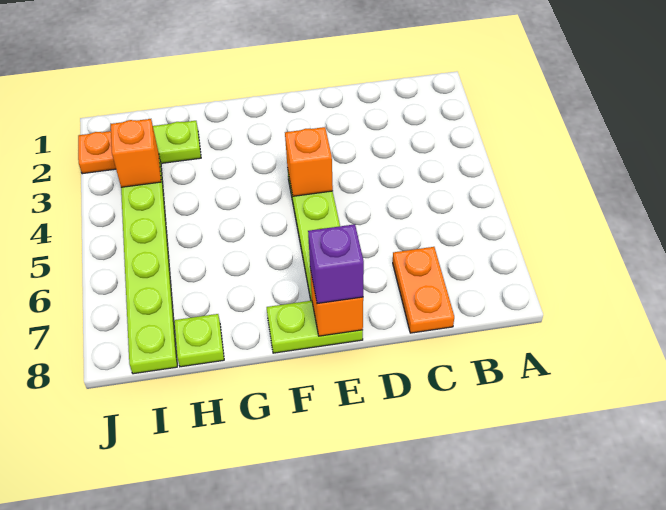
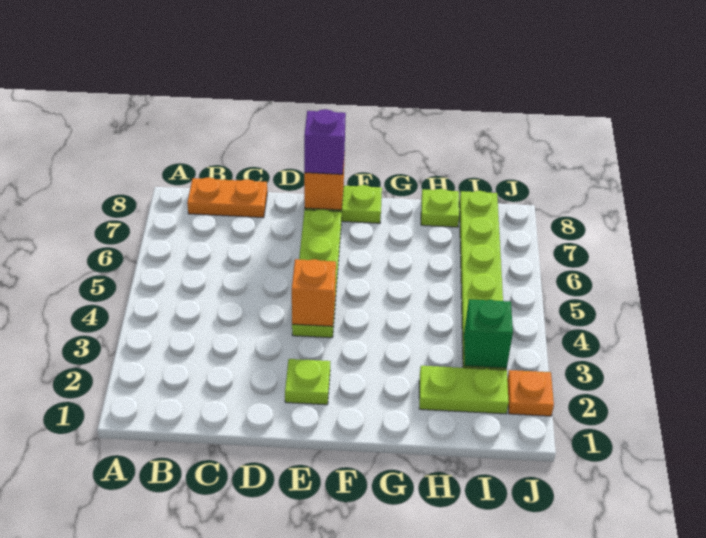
orange plate C7:C8 level 1 -> orange plate B8:C8 level 1
none -> lime plate E2 level 1
orange brick I3 level 2 -> green brick I3 level 2

